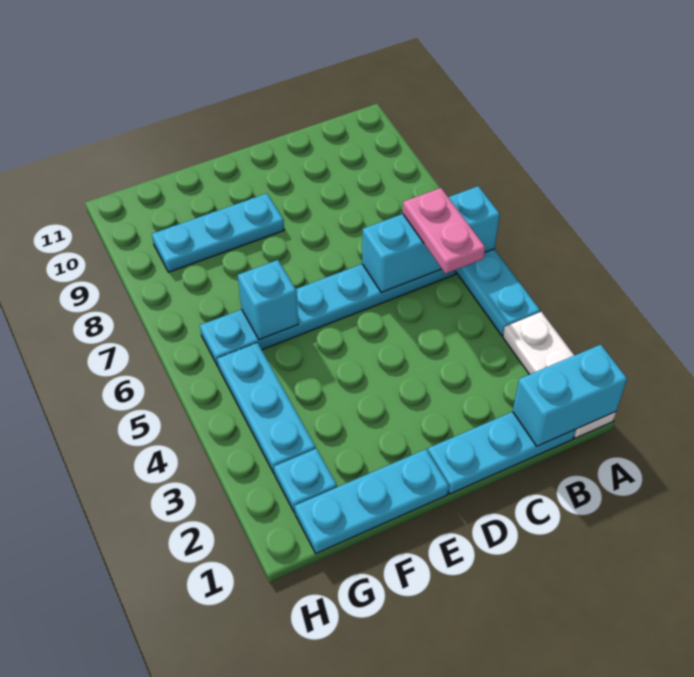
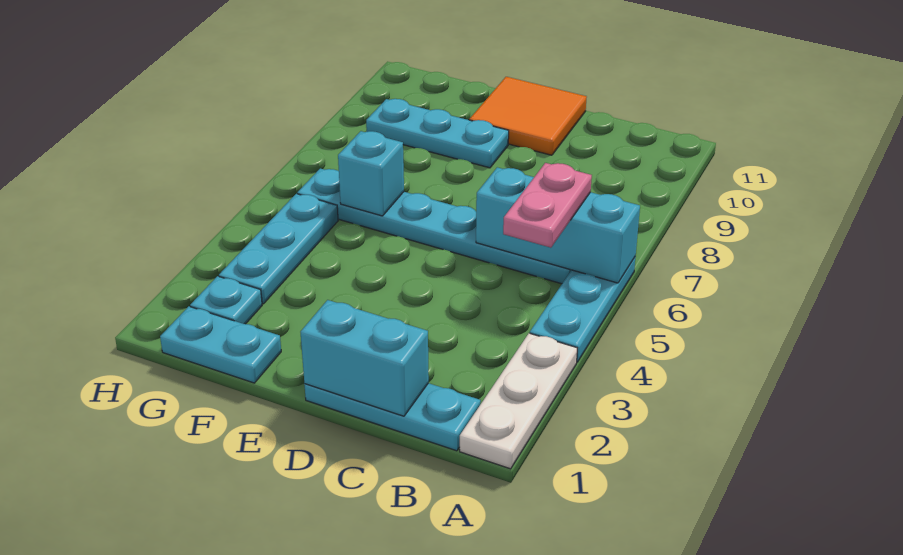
cyan brick A1:B1 level 2 -> cyan brick C1:D1 level 2
none -> orange tile D10:E11 level 1
cyan plate E1:G1 level 1 -> cyan plate F1:G1 level 1

